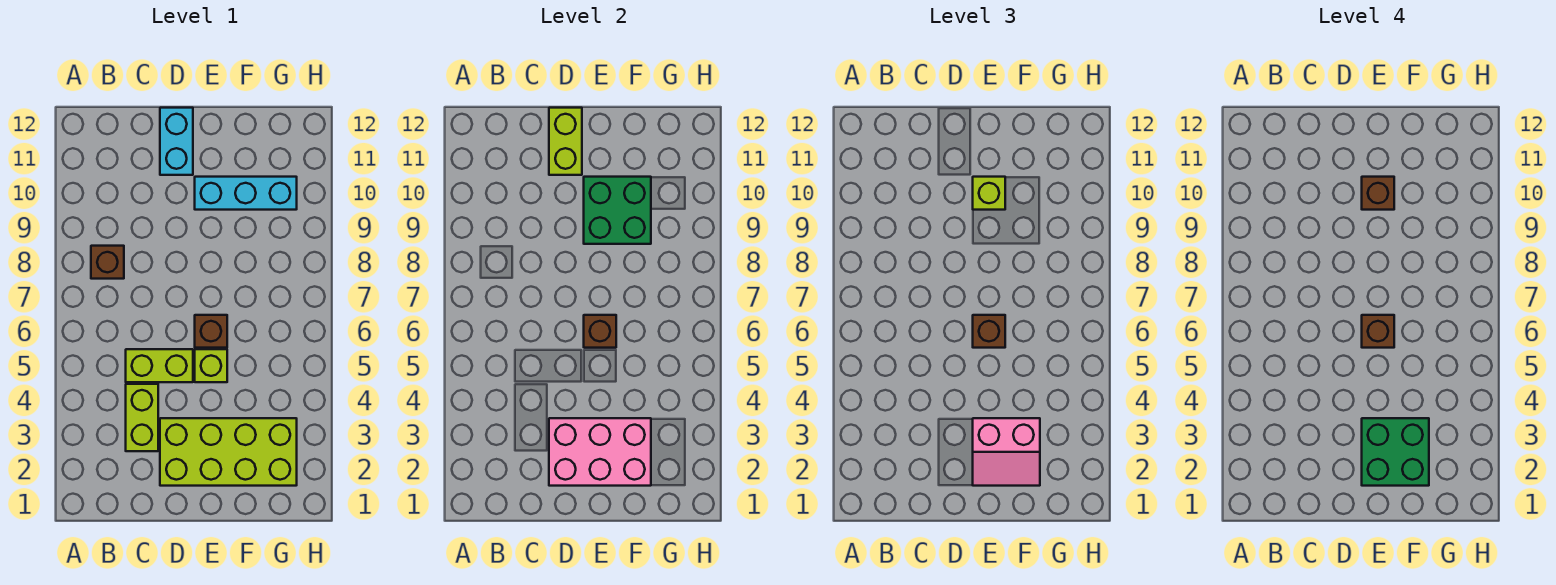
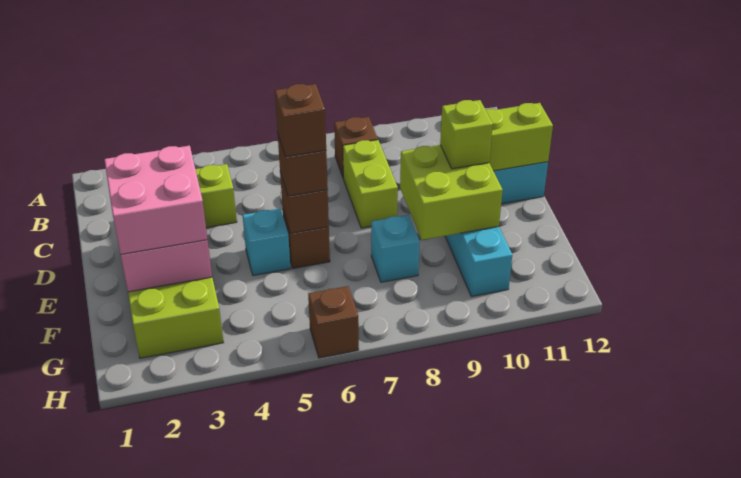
lime brick C5:D5 level 1 -> lime brick C8:D8 level 1
pink slope E2:F3 level 3 top 3 -> pink brick E2:F3 level 3
green brick E2:F3 level 4 -> none
lime brick E5 level 1 -> cyan brick E5 level 1
green brick E9:F10 level 2 -> lime brick E9:F10 level 2
brown brick E10 level 4 -> brown brick H6 level 1
none -> cyan brick F8 level 1

